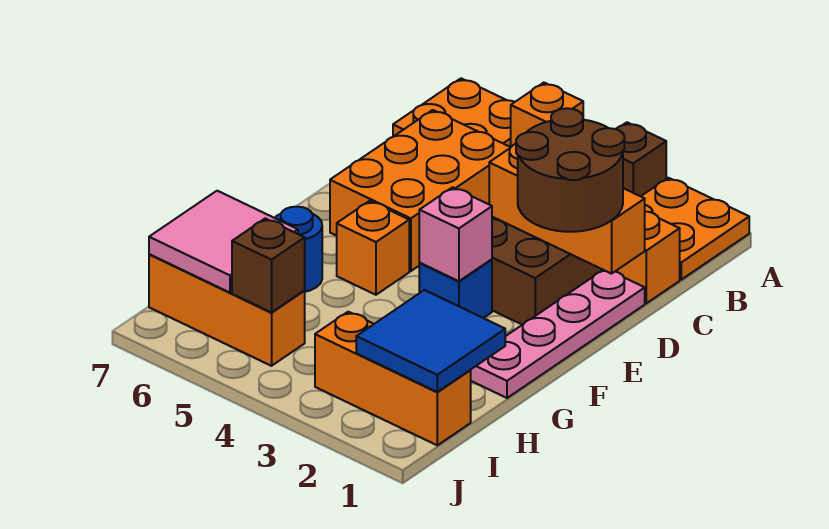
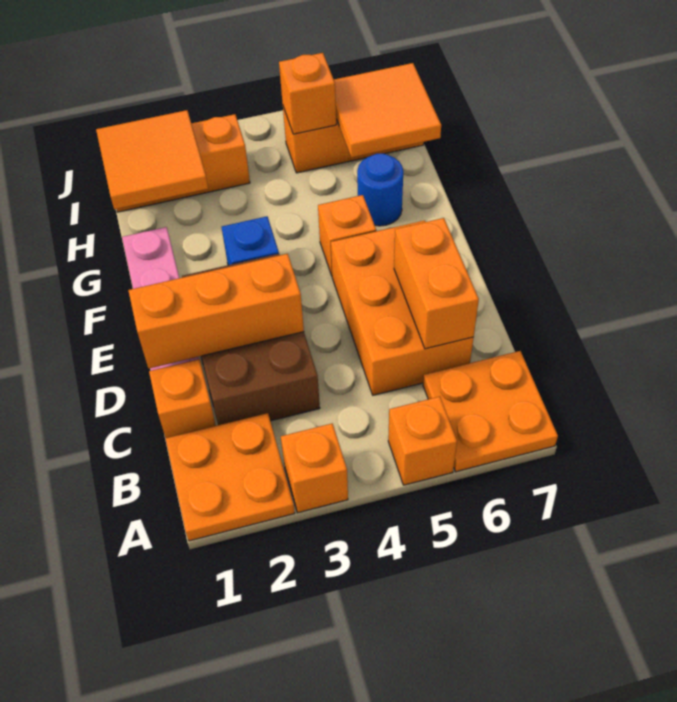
brown brick A3 level 1 -> orange brick A3 level 1
none -> orange brick C6:D6 level 2
brown round brick D1:E2 level 3 -> none
pink brick F3 level 2 -> none
blue tile H1:I2 level 2 -> orange tile H1:I2 level 2
pink tile H6:I7 level 2 -> orange tile H6:I7 level 2
brown brick I5 level 2 -> orange brick I5 level 2

